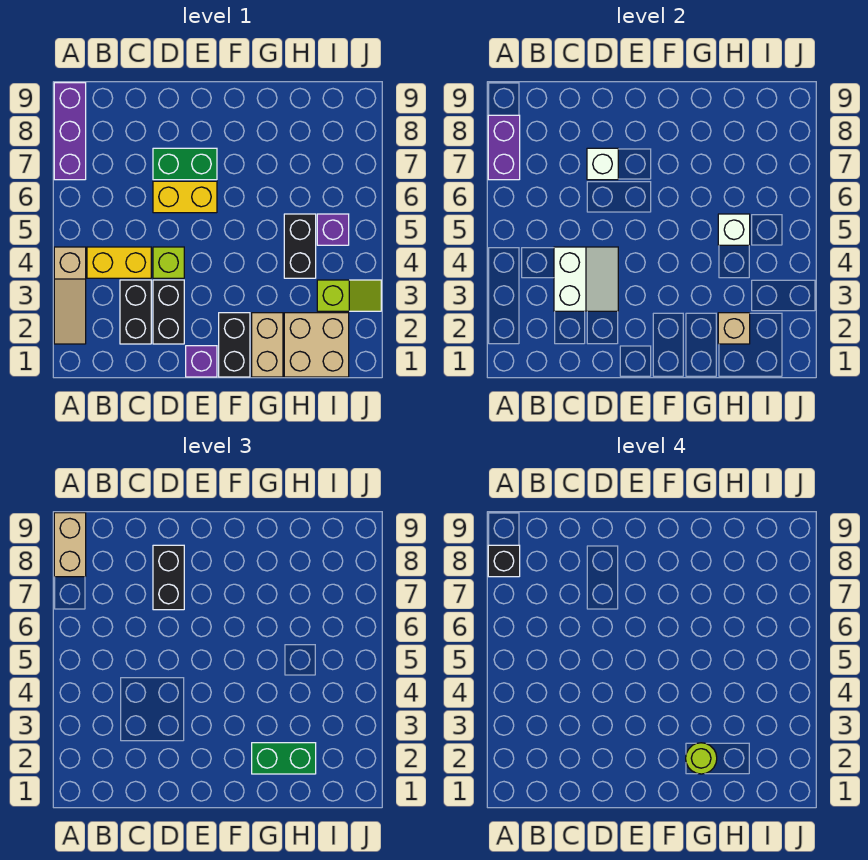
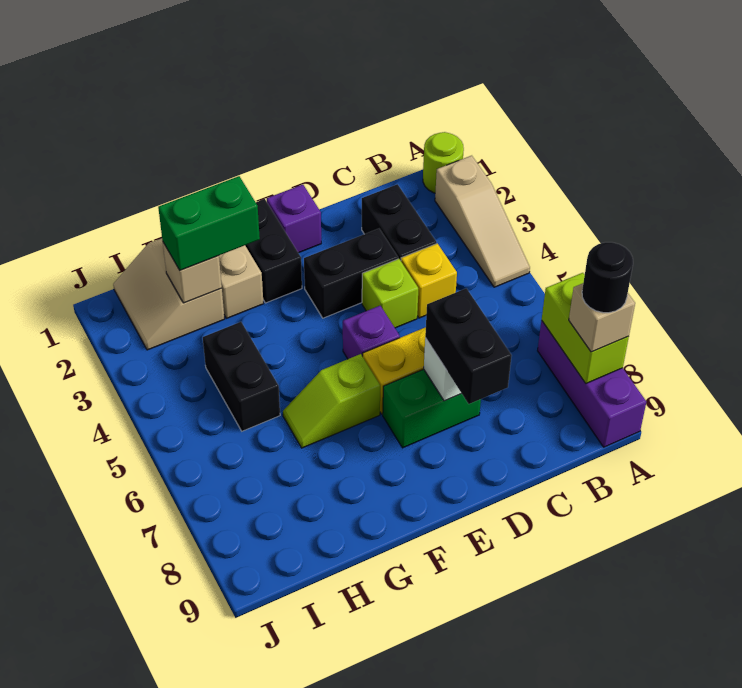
tan slope A2:A4 level 1 top 4 -> tan slope A2:A4 level 1 top 2
purple brick A7:A8 level 2 -> lime brick A7:A8 level 2
tan brick A8:A9 level 3 -> tan brick A8 level 3
black brick A8 level 4 -> black round brick A8 level 4
yellow brick B4:C4 level 1 -> yellow brick C4 level 1
white slope C3:D4 level 2 top C -> none
black brick D2:D3 level 1 -> black brick D3:E3 level 1
lime round brick G2 level 4 -> lime round brick A1 level 1
tan brick H1:I2 level 1 -> tan slope H1:I2 level 1 top H
white brick H5 level 2 -> none
lime slope I3:J3 level 1 top I -> lime slope F6:G6 level 1 top F
purple brick I5 level 1 -> purple brick E5 level 1

